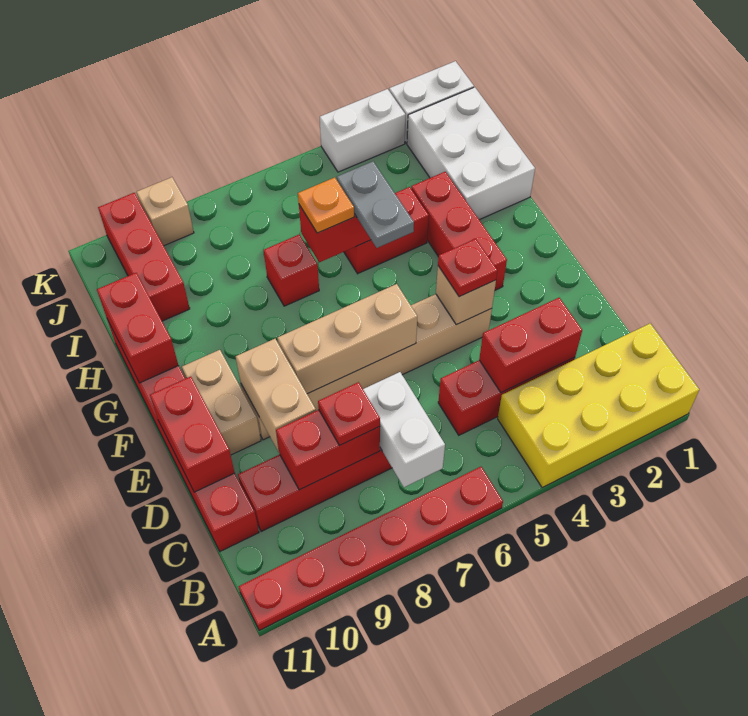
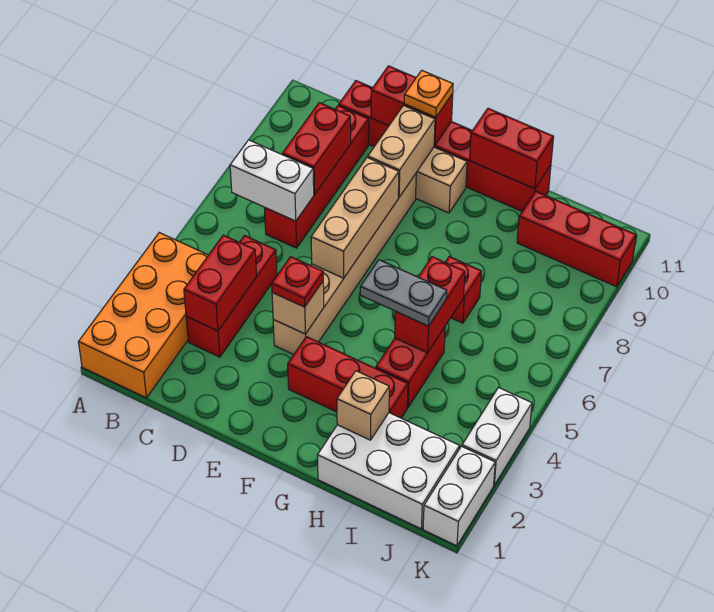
yellow brick A1:B4 level 1 -> orange brick A1:B4 level 1
red plate A6:A11 level 1 -> none
red plate C8 level 3 -> none
tan brick D9:E9 level 2 -> tan brick E9:E10 level 2
orange plate H6 level 3 -> orange plate E11 level 3
tan brick K9 level 1 -> tan brick H2 level 2

